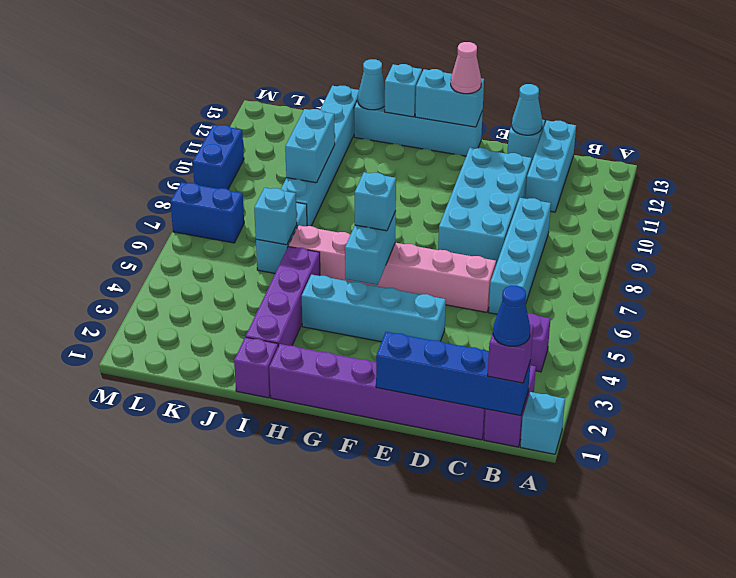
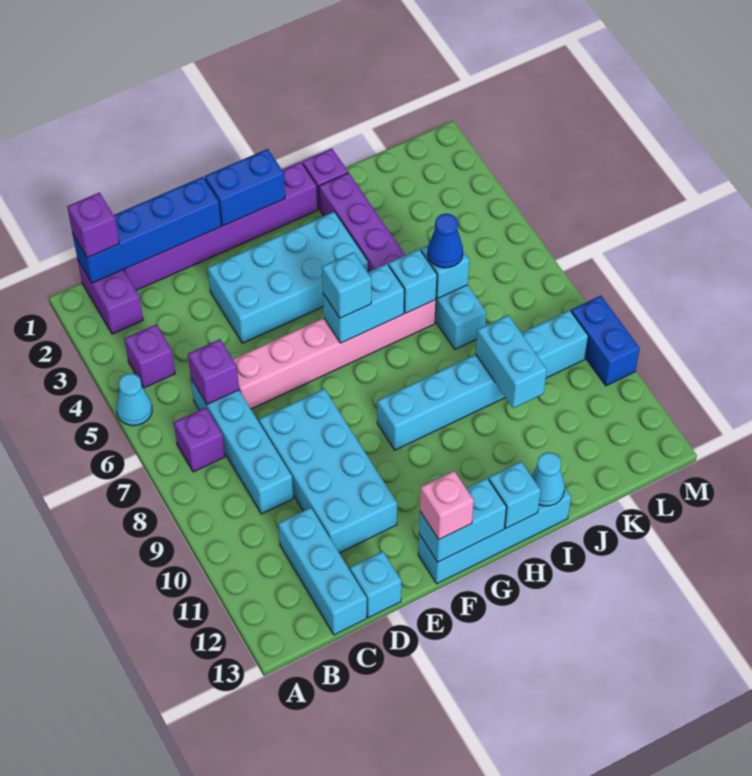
cyan brick A1 level 1 -> cyan brick I6 level 2
blue cone B1 level 4 -> blue cone J6 level 3
none -> purple brick B7 level 1
none -> purple brick C6 level 2
cyan cone D13 level 2 -> cyan cone A5 level 1
cyan brick E4:H4 level 1 -> cyan brick E3:H4 level 1
pink cone F13 level 3 -> pink brick F13 level 3
cyan brick G5:G6 level 2 -> cyan brick G6:H6 level 2
cyan brick J8:J13 level 1 -> cyan brick G9:L9 level 1
blue brick L7:M7 level 1 -> blue brick F1:G1 level 2

